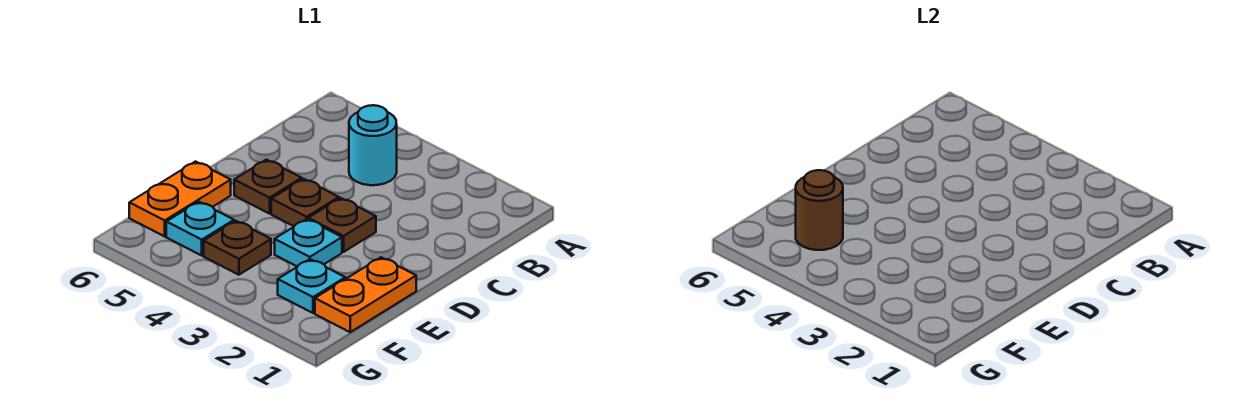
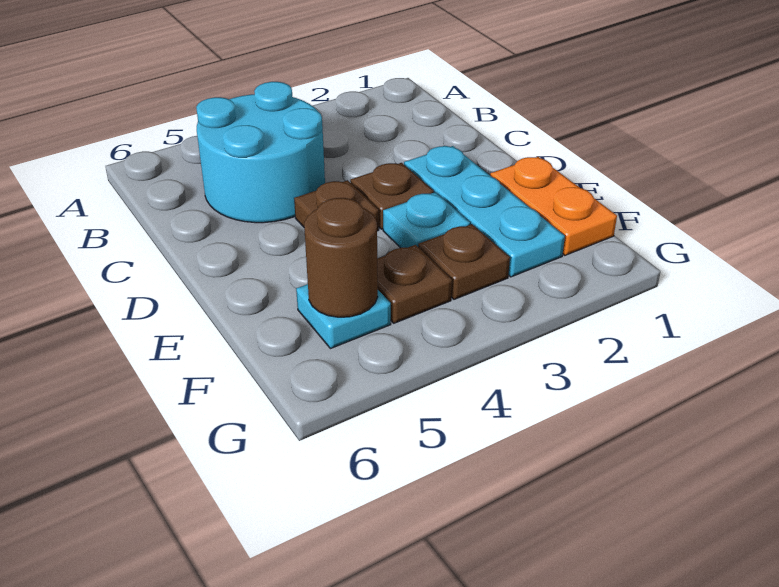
cyan round brick B4 level 1 -> cyan round brick B4:C5 level 1
brown plate D5 level 1 -> brown plate F3 level 1
orange plate E6:F6 level 1 -> none
cyan plate F2 level 1 -> cyan plate D2:F2 level 1

